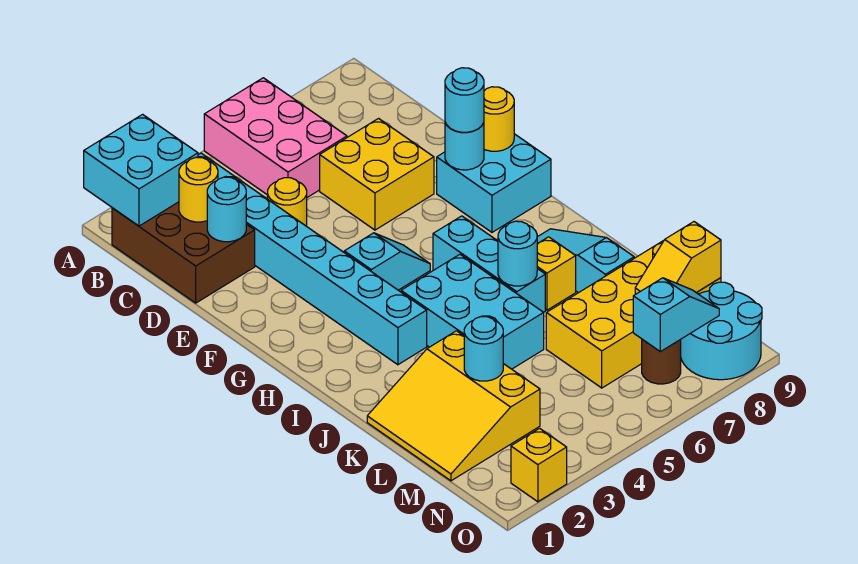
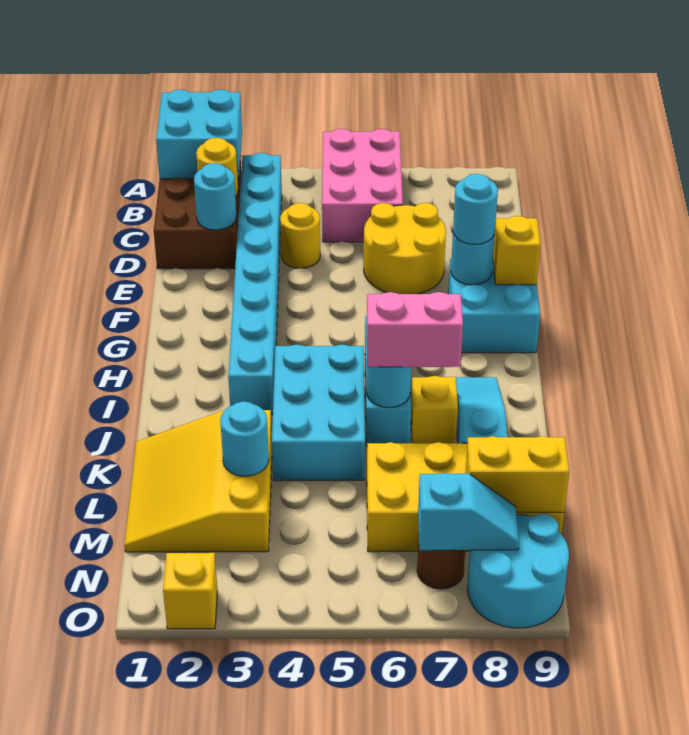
yellow brick D6:E7 level 1 -> yellow round brick D6:E7 level 1
yellow round brick F9 level 2 -> yellow brick F9 level 2
cyan slope G4:G5 level 1 top 4 -> none
none -> pink brick J6:J7 level 3
yellow slope M8:M9 level 2 top 9 -> yellow brick M8:M9 level 2

